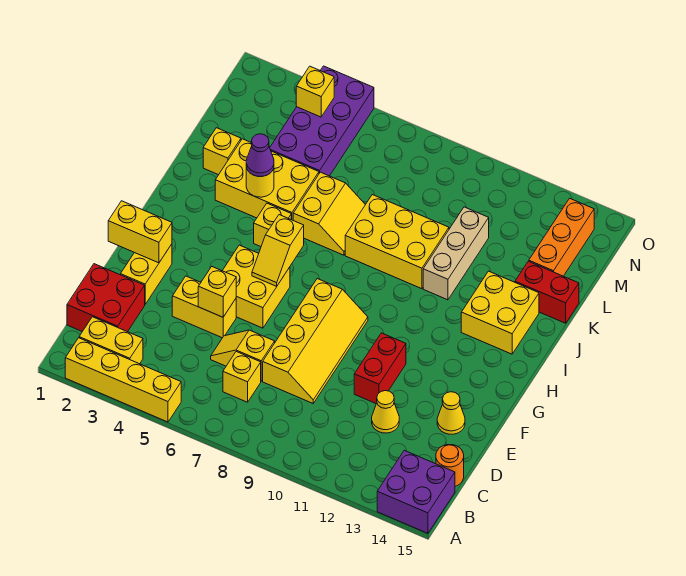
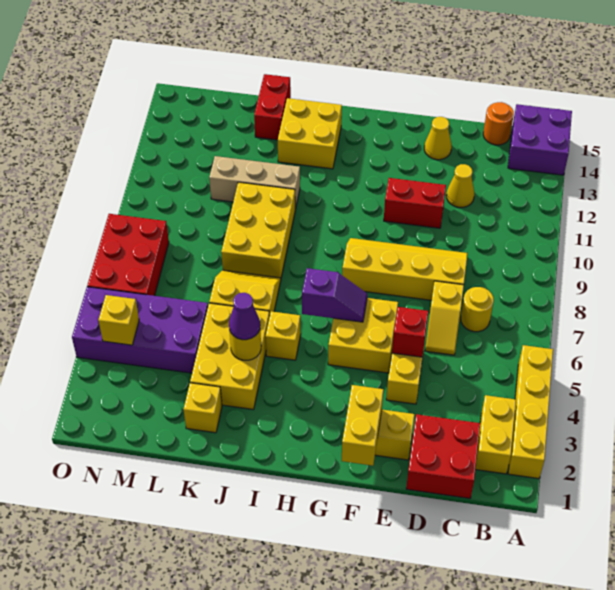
yellow brick C7 level 1 -> yellow round brick C7 level 1
yellow brick E5 level 2 -> red brick E5 level 2
yellow slope G6:H6 level 2 top H -> purple slope G6:H6 level 2 top H
orange brick L14:N14 level 1 -> none
none -> red brick N6:O8 level 1

